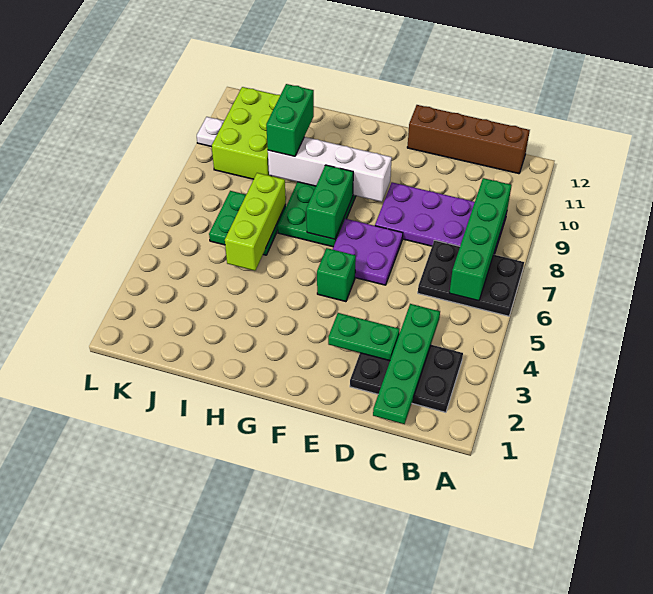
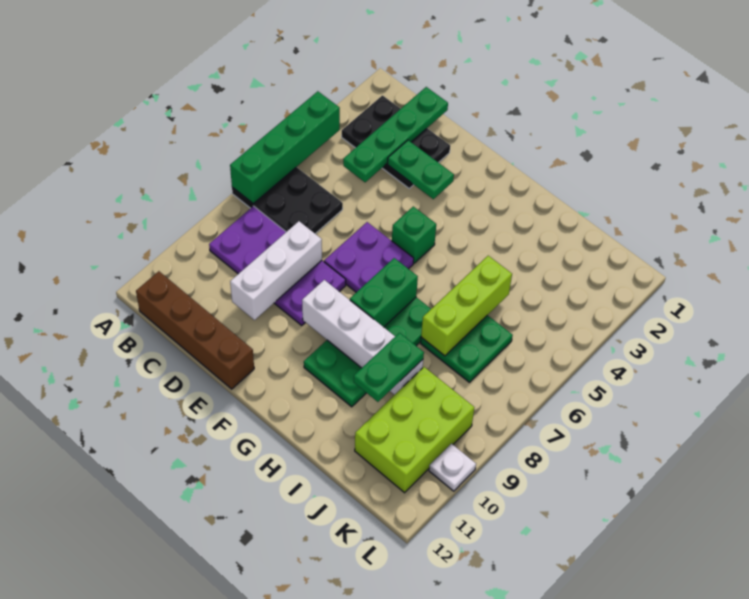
green brick B6:B9 level 2 -> green brick A4:A7 level 2
none -> white brick D8:D10 level 2
green brick I9:I10 level 3 -> green plate I9:I10 level 3

